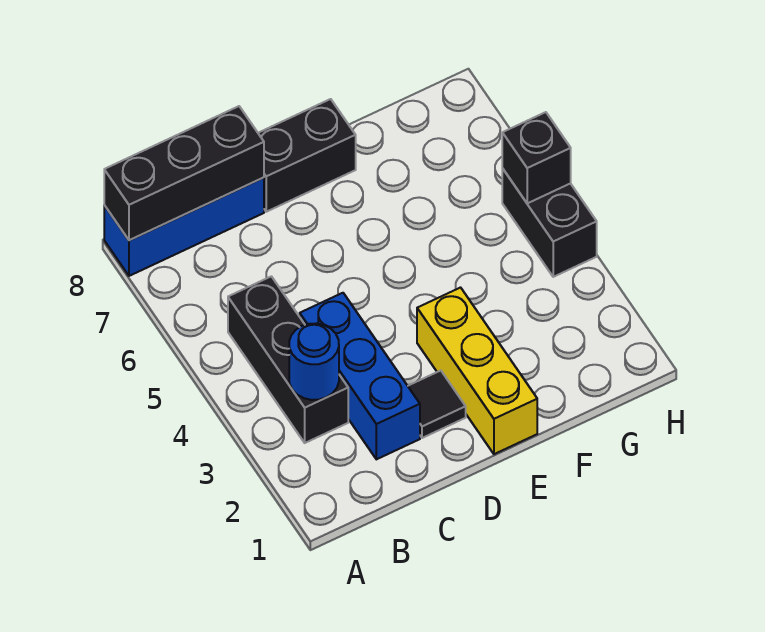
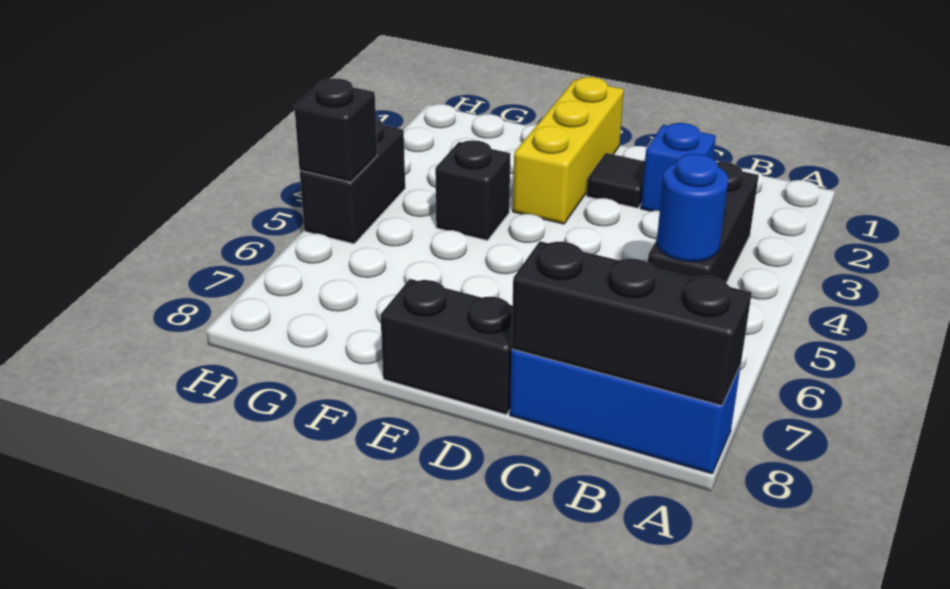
blue round brick B3 level 2 -> blue round brick B5 level 2
blue brick C2:C4 level 1 -> blue brick C2 level 1
none -> black brick F4 level 1

